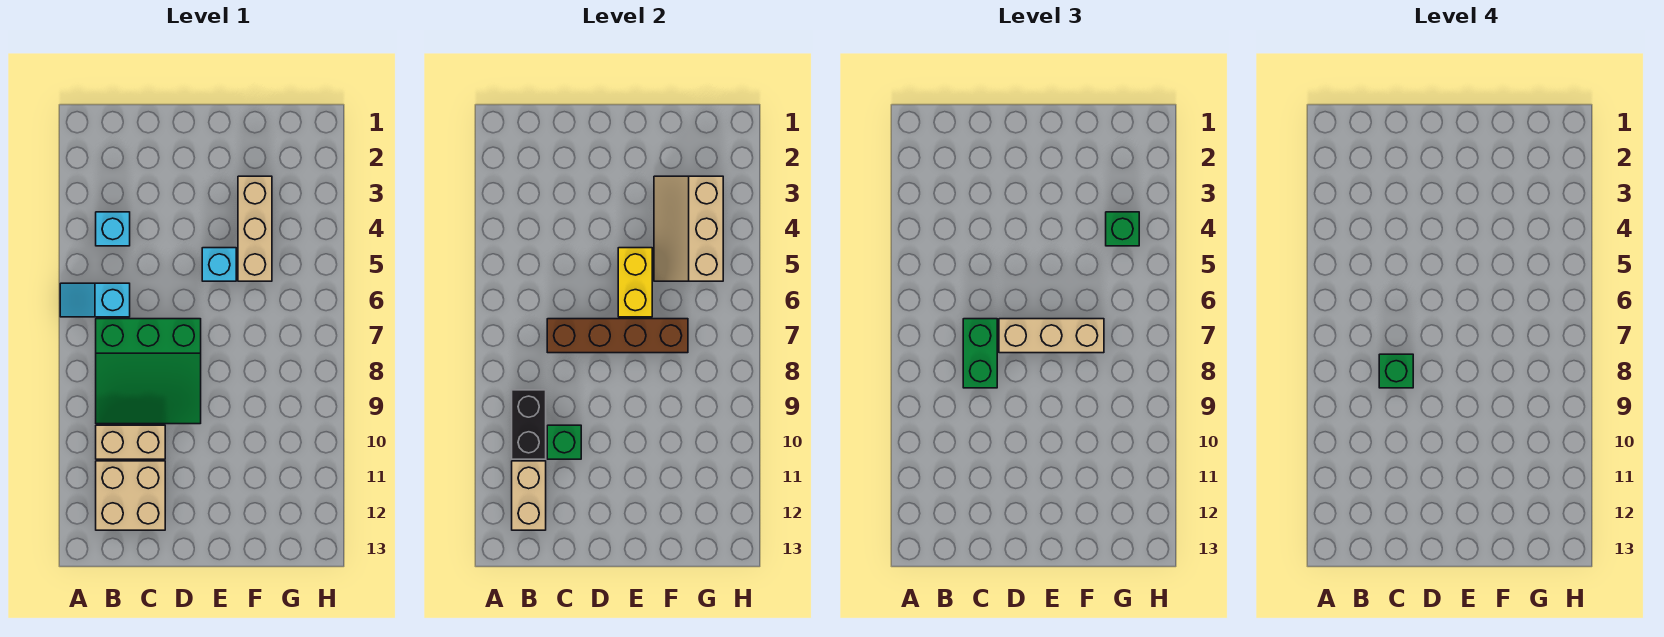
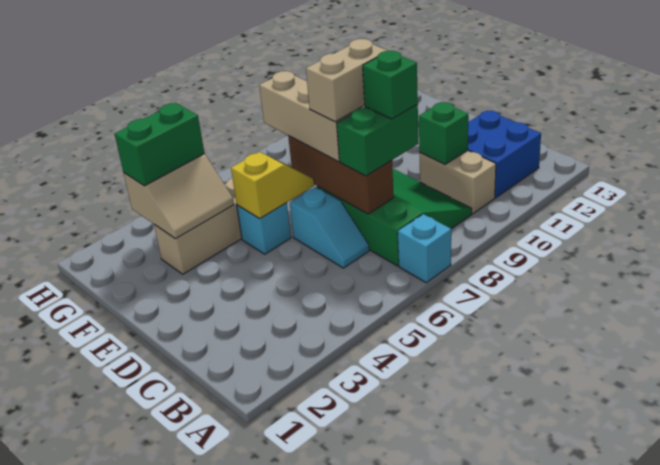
cyan slope A6:B6 level 1 top B -> cyan slope C6:D6 level 1 top D
cyan brick B4 level 1 -> cyan brick A7 level 1
black brick B9:B10 level 2 -> none
tan brick B11:C12 level 1 -> blue brick B11:C12 level 1
tan brick B11:B12 level 2 -> tan brick D7:D8 level 4
brown brick C7:F7 level 2 -> brown brick C7:E7 level 2
yellow brick E5:E6 level 2 -> yellow slope E5:E6 level 2 top 5
tan slope F3:G5 level 2 top G -> tan slope F3:G4 level 2 top G
green brick G4 level 3 -> green brick G3:G4 level 3

